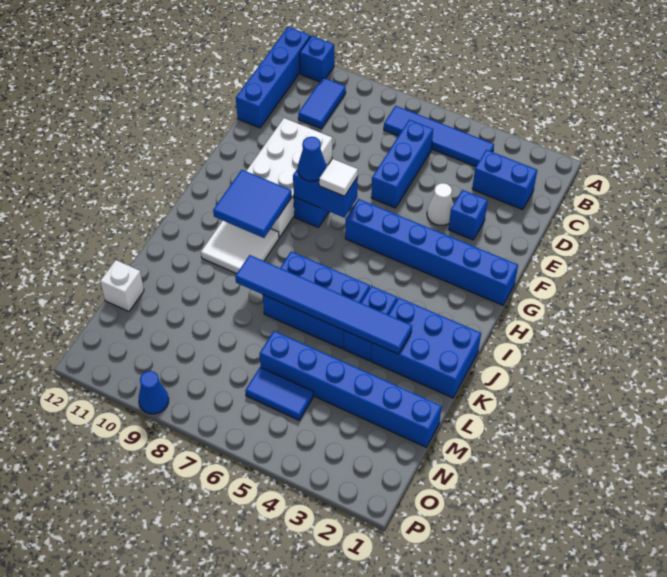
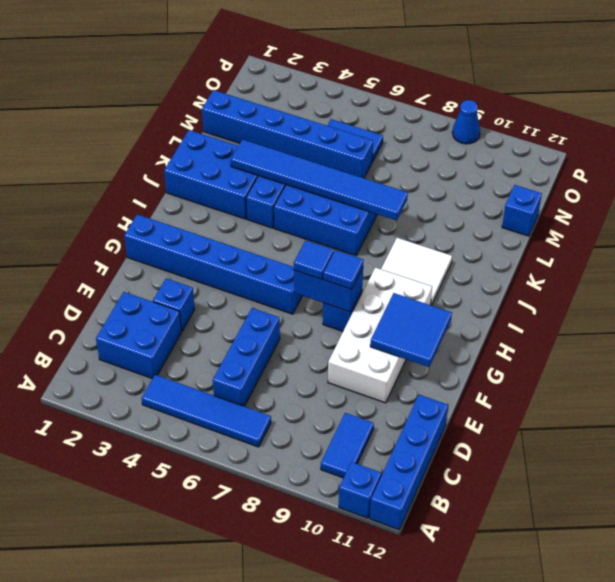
blue brick C2:C3 level 1 -> blue brick C2:D3 level 1
white cone E4 level 1 -> none
white tile G7 level 3 -> blue tile G7 level 3
blue cone G8 level 3 -> blue tile G8 level 3
blue tile H9:I10 level 2 -> blue tile F10:G11 level 2
white brick M12 level 1 -> blue brick M12 level 1

